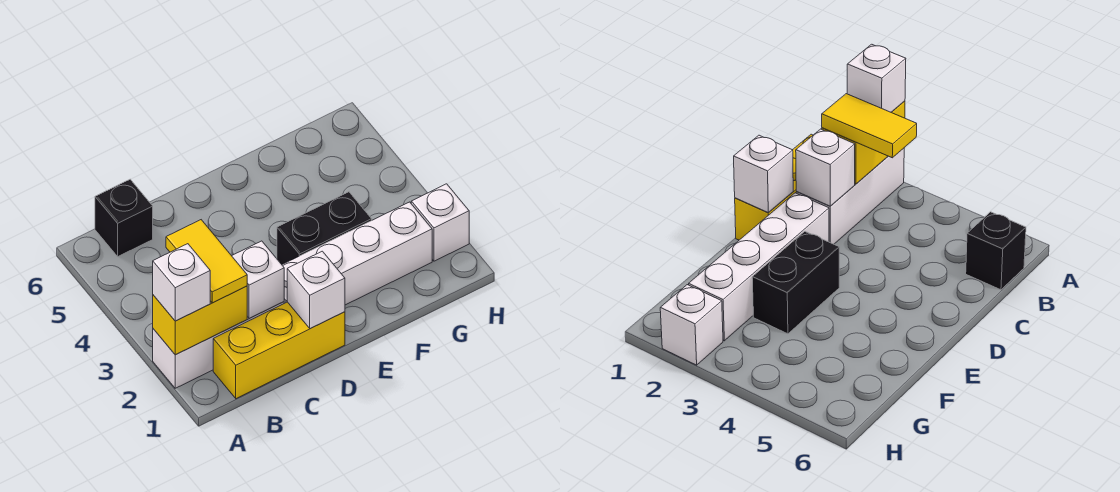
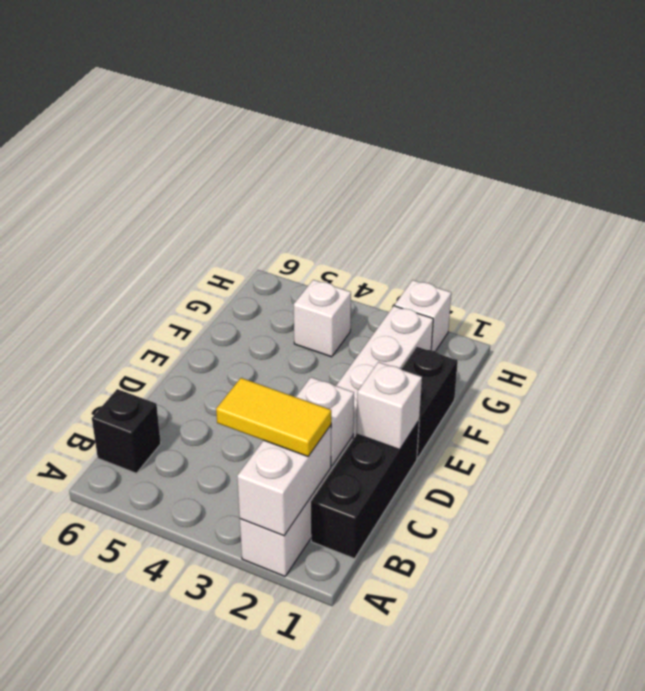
yellow brick A2:B2 level 2 -> white brick A2:B2 level 2
white brick A2 level 3 -> white brick G4 level 1
yellow brick B1:D1 level 1 -> black brick B1:D1 level 1
black brick E3:F3 level 1 -> black brick E1:F1 level 1

